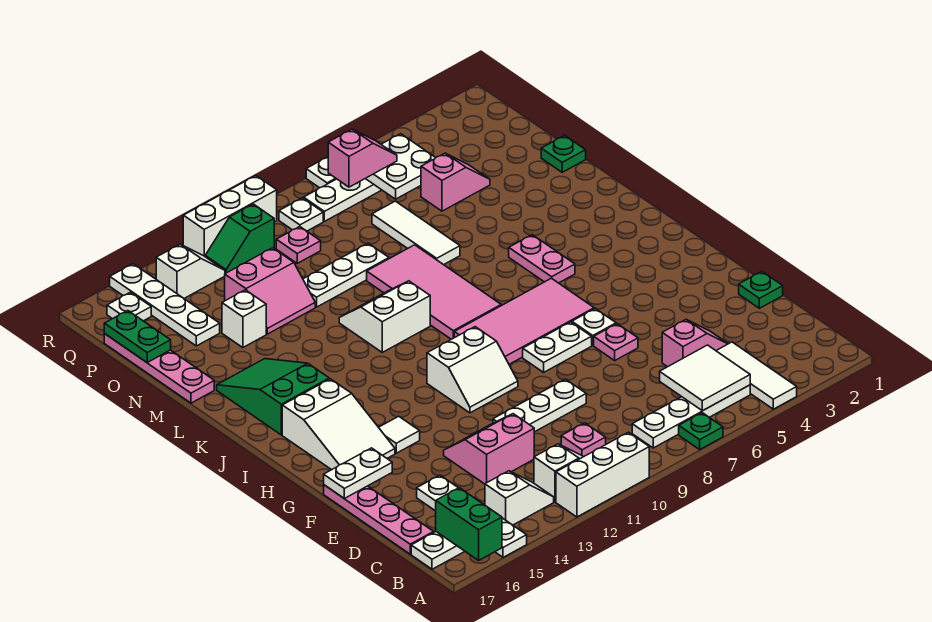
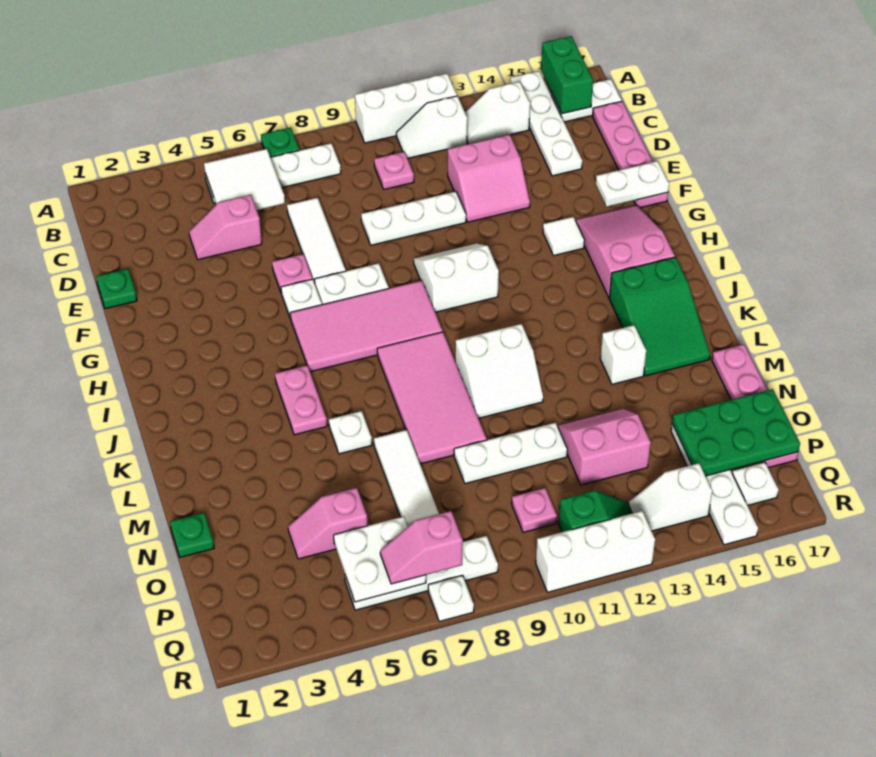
white tile A4:C4 level 1 -> white tile D7:F7 level 1
white slope G15:I16 level 1 top I -> pink slope G15:I16 level 1 top I
white brick N14 level 1 -> white brick L14 level 1
green plate O17:P17 level 2 -> green plate O15:P17 level 2
white plate Q9 level 1 -> white plate L6 level 1

